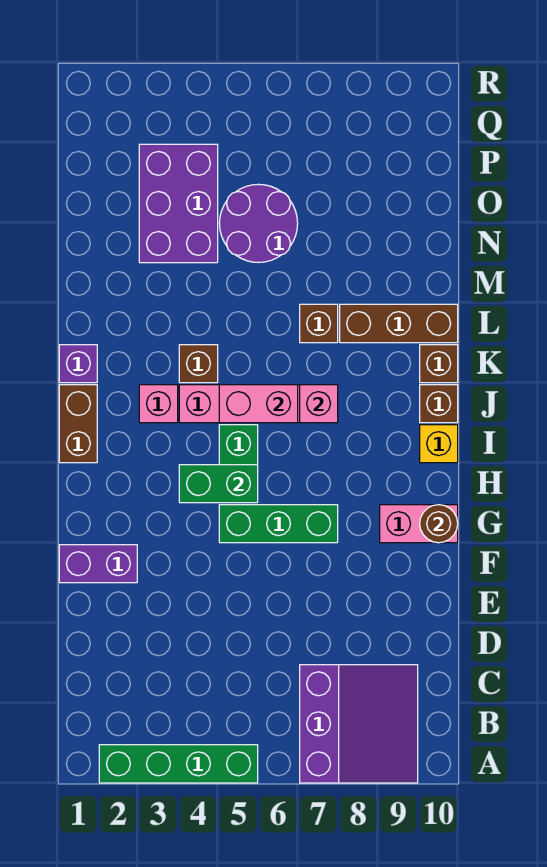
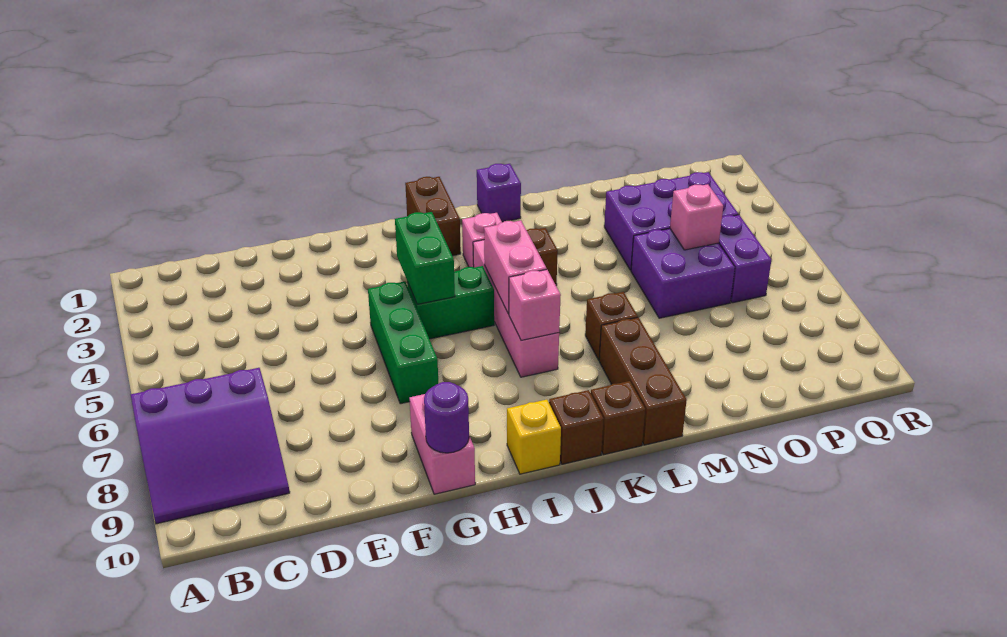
green brick A2:A5 level 1 -> none
purple brick F1:F2 level 1 -> purple brick P5:P6 level 1
brown round brick G10 level 2 -> purple round brick G10 level 2
brown brick I1:J1 level 1 -> brown brick I1:I2 level 1
purple round brick N5:O6 level 1 -> purple brick N5:O6 level 1
none -> pink brick O5 level 2

